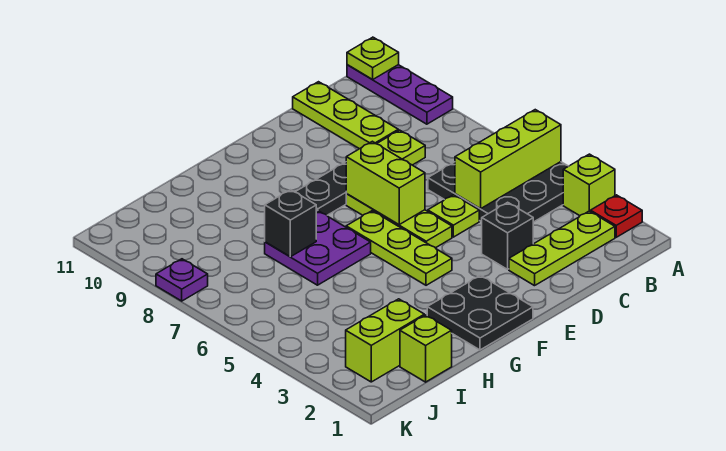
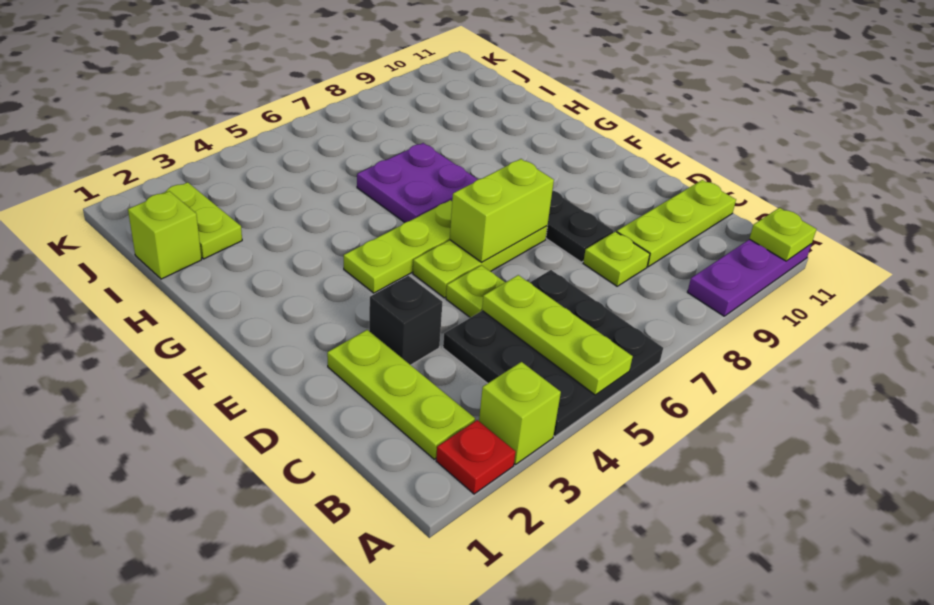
lime brick A5:C5 level 2 -> lime plate A5:C5 level 2
black plate F1:G2 level 1 -> none
black brick H7 level 2 -> none
lime brick I2:J2 level 1 -> lime plate I2:J2 level 1
purple plate K8 level 1 -> none

